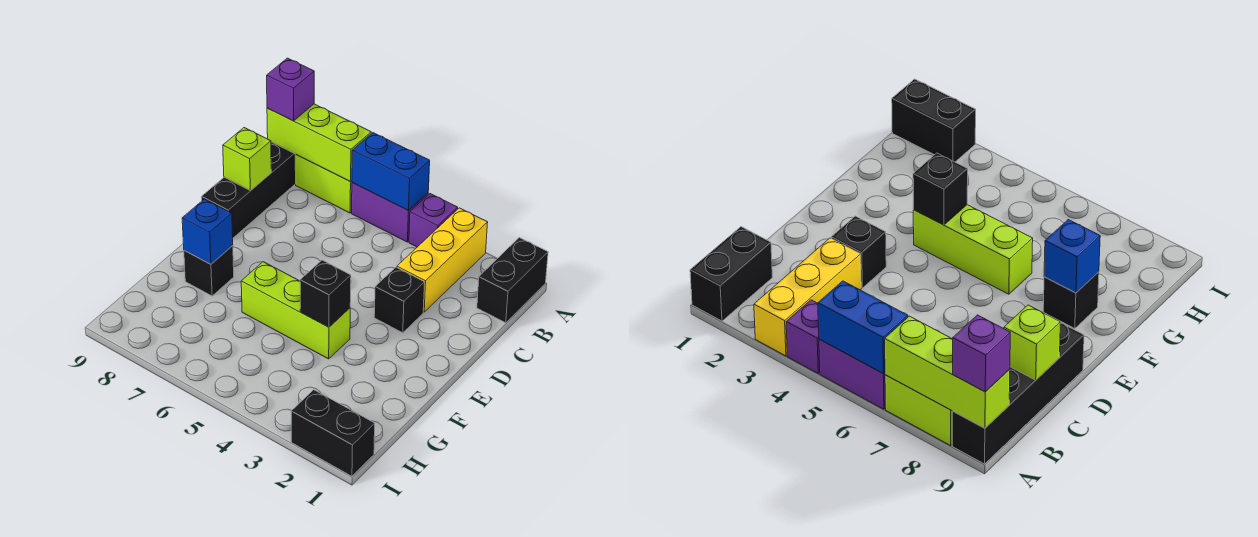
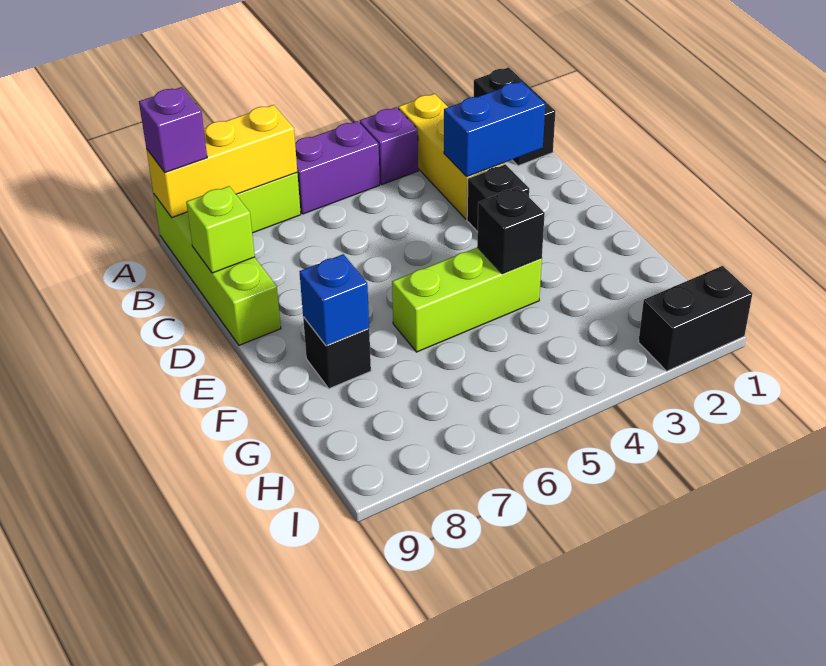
blue brick A5:A6 level 2 -> blue brick C2:C3 level 2
lime brick A7:A9 level 2 -> yellow brick A7:A9 level 2
black brick A9:D9 level 1 -> lime brick A9:D9 level 1

